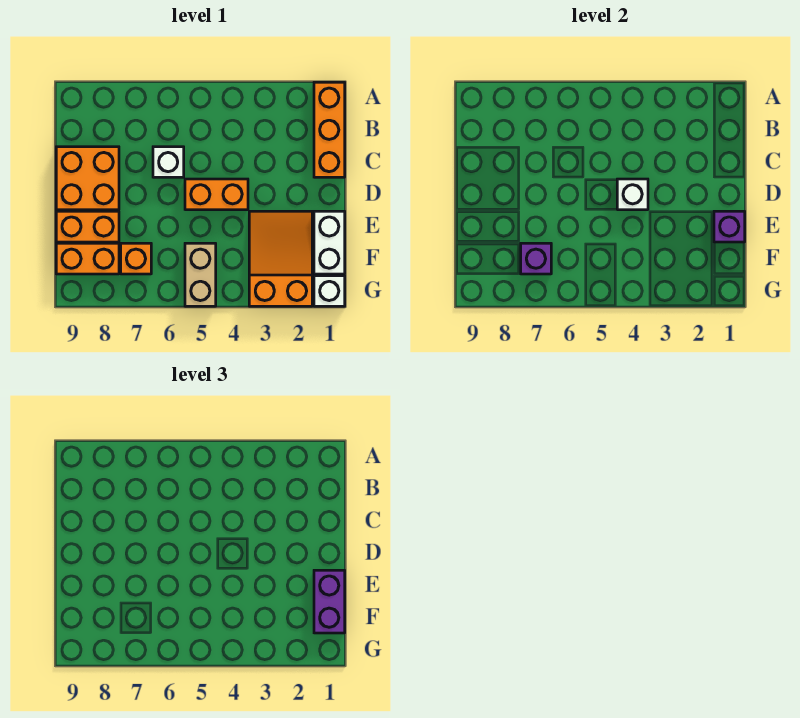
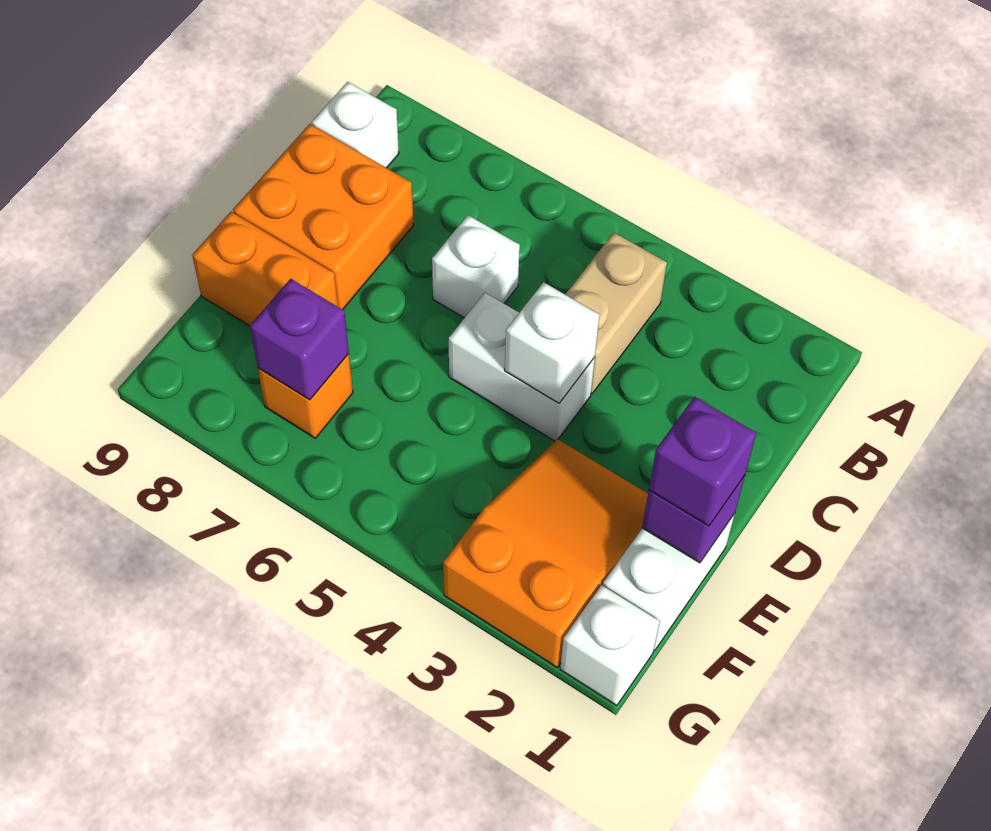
orange brick A1:C1 level 1 -> none
none -> white brick B9 level 1
orange brick D4:D5 level 1 -> white brick D4:D5 level 1
purple brick E1:F1 level 3 -> purple brick E1 level 3
tan brick F5:G5 level 1 -> tan brick B4:C4 level 1
orange brick F8:F9 level 1 -> none

